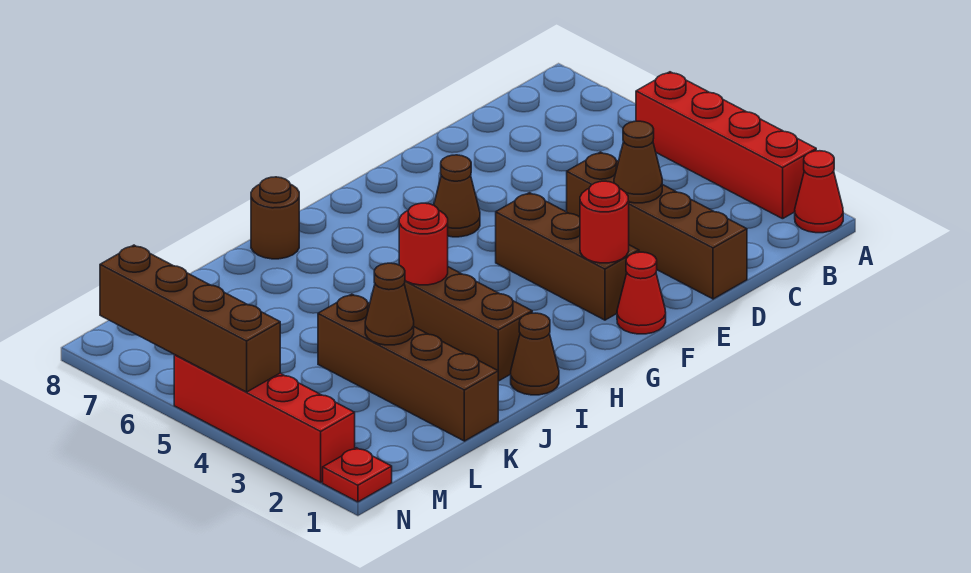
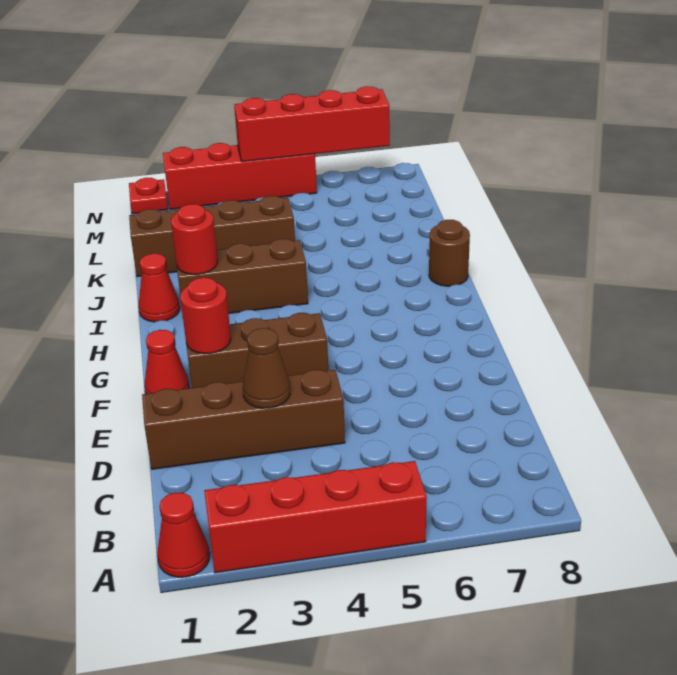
brown cone F6 level 1 -> none
brown cone I1 level 1 -> red cone I1 level 1
red round brick I4 level 2 -> red round brick I2 level 2
brown cone K3 level 2 -> none
brown brick N4:N7 level 2 -> red brick N4:N7 level 2

